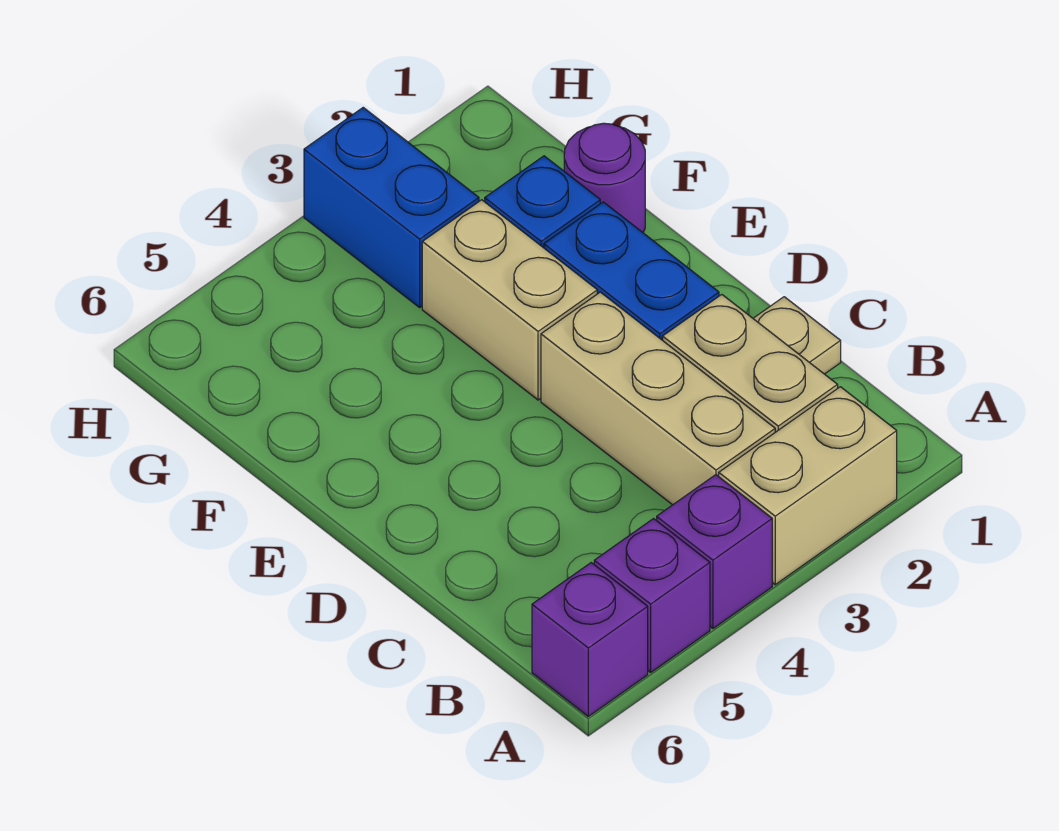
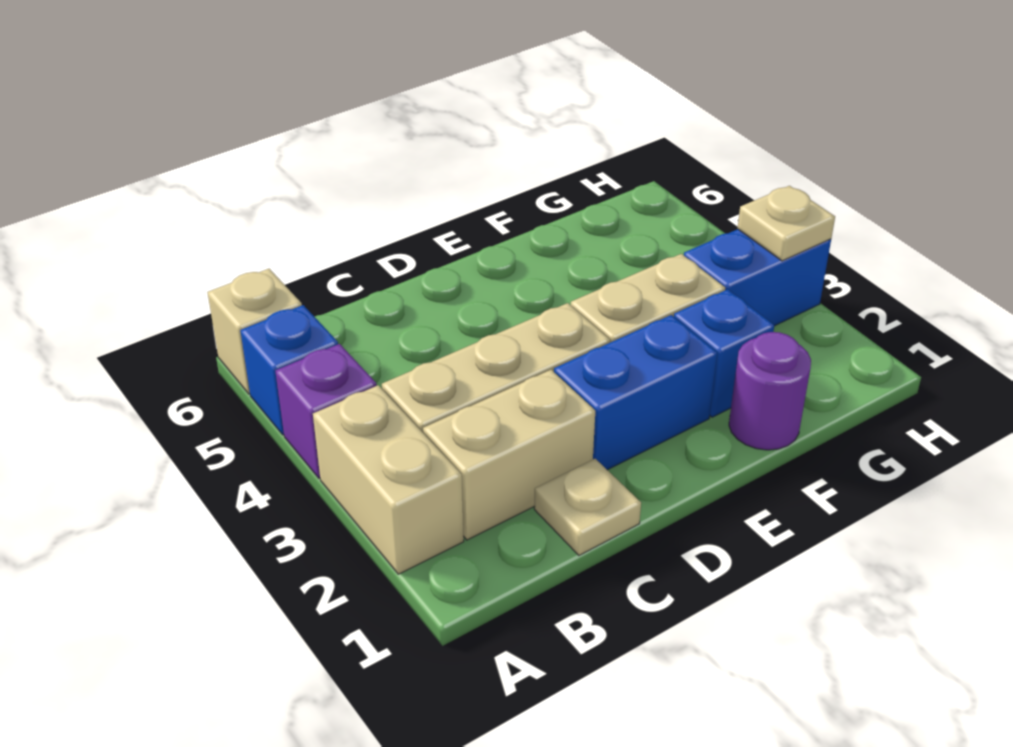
purple brick A5 level 1 -> blue brick A5 level 1
purple brick A6 level 1 -> tan brick A6 level 1
none -> tan plate H3 level 2

